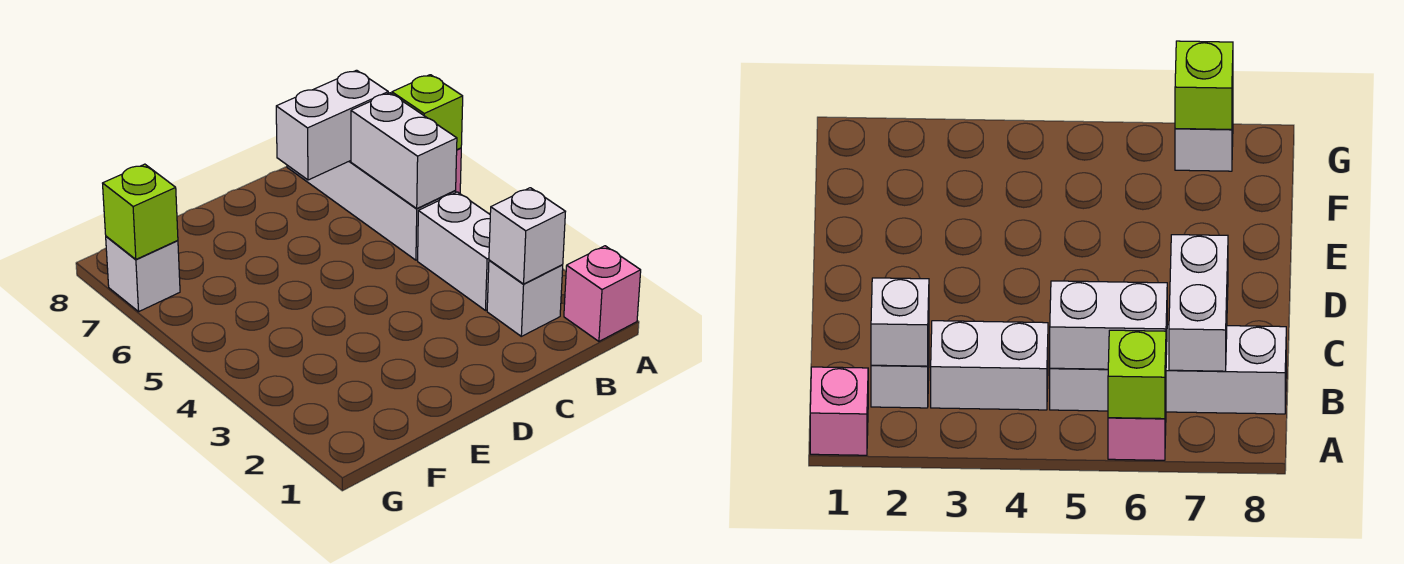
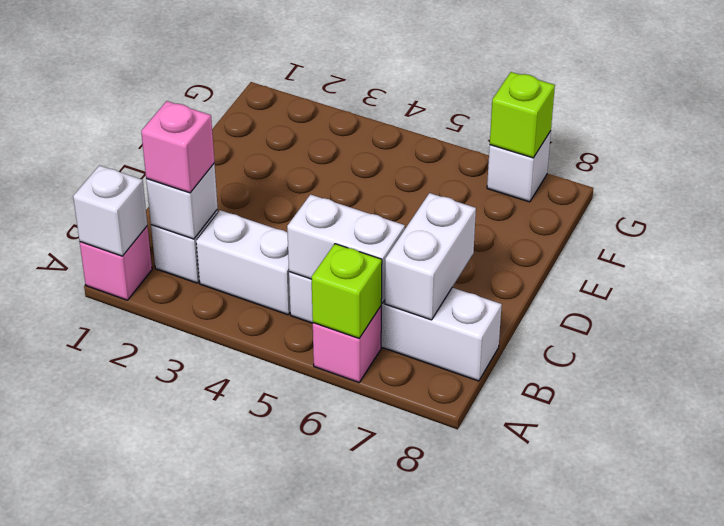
none -> white brick A1 level 2
none -> pink brick B2 level 3

